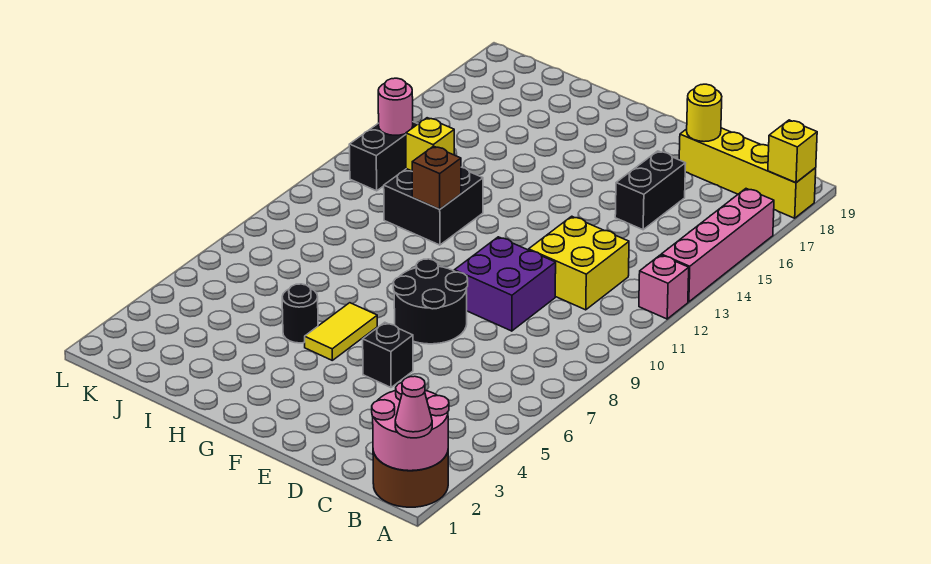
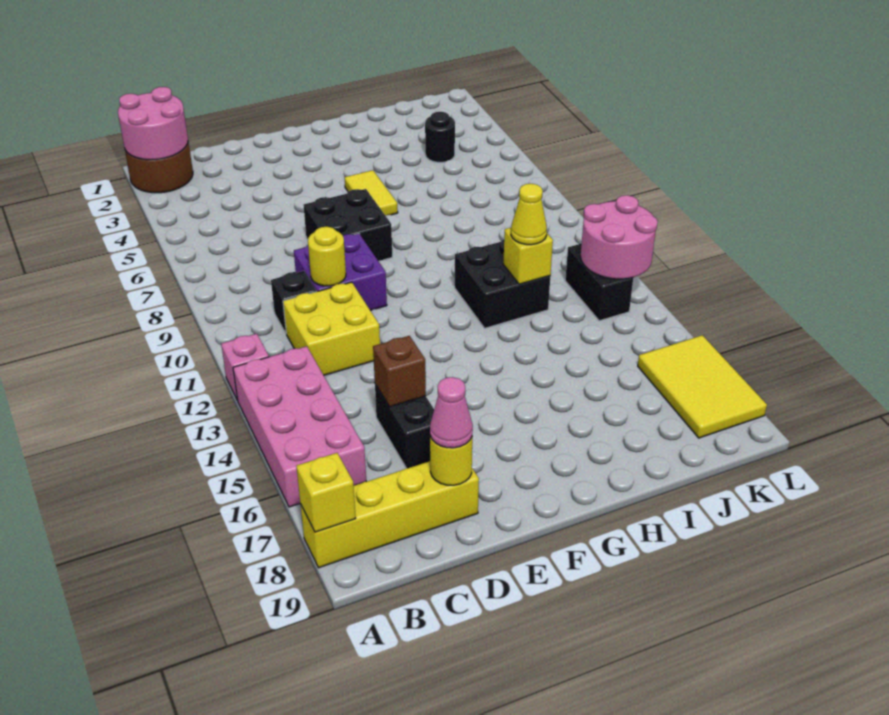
pink cone A1 level 3 -> pink cone D18 level 3
pink brick A13:A16 level 1 -> pink brick A13:B16 level 1
none -> yellow round brick D10 level 2
black brick E5 level 1 -> black brick C10 level 1
black round brick E7:F8 level 1 -> black brick E7:F8 level 1
black round brick H5 level 1 -> black round brick J4 level 1
brown brick H11 level 2 -> brown brick D15 level 2
none -> yellow cone I12 level 3
pink round brick K13 level 2 -> pink round brick K12:L13 level 2
none -> yellow tile K16:L18 level 1

